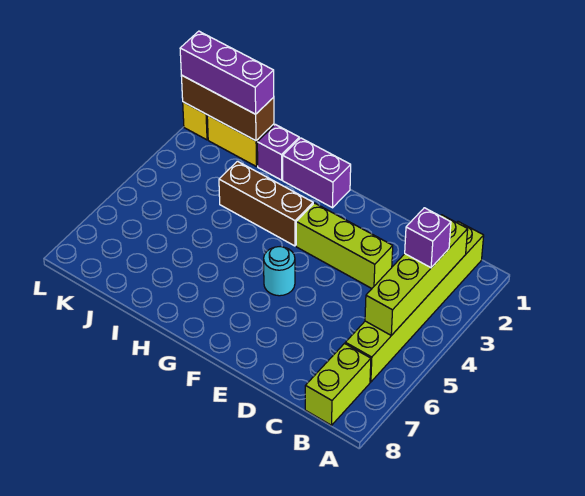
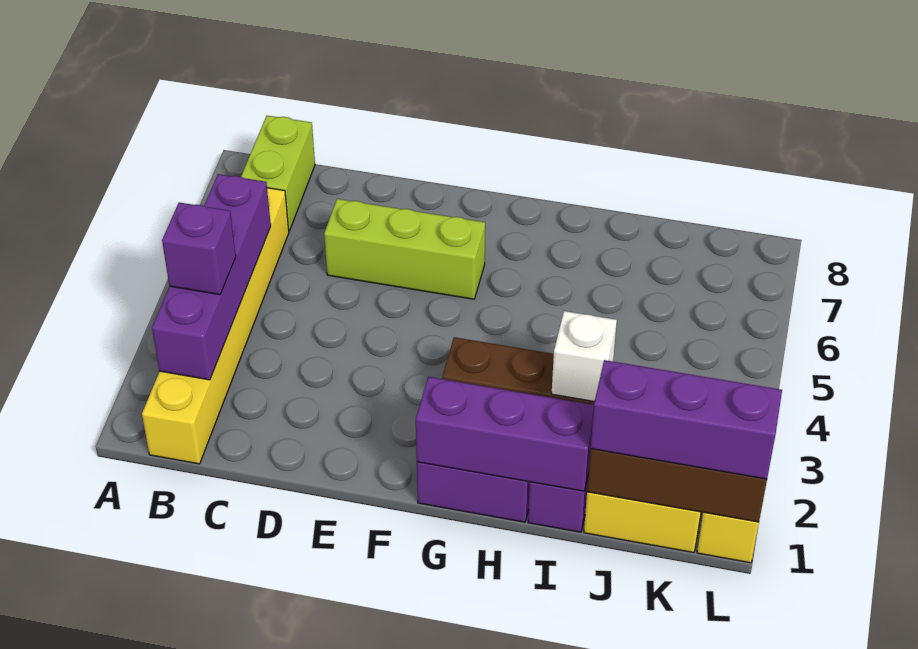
lime brick B1:B6 level 1 -> yellow brick B1:B6 level 1
lime brick B2:B5 level 2 -> purple brick B2:B5 level 2
lime brick D3:F3 level 1 -> lime brick D6:F6 level 1
cyan round brick F5 level 1 -> none
none -> purple brick G1:I1 level 2
none -> white brick I3 level 2

